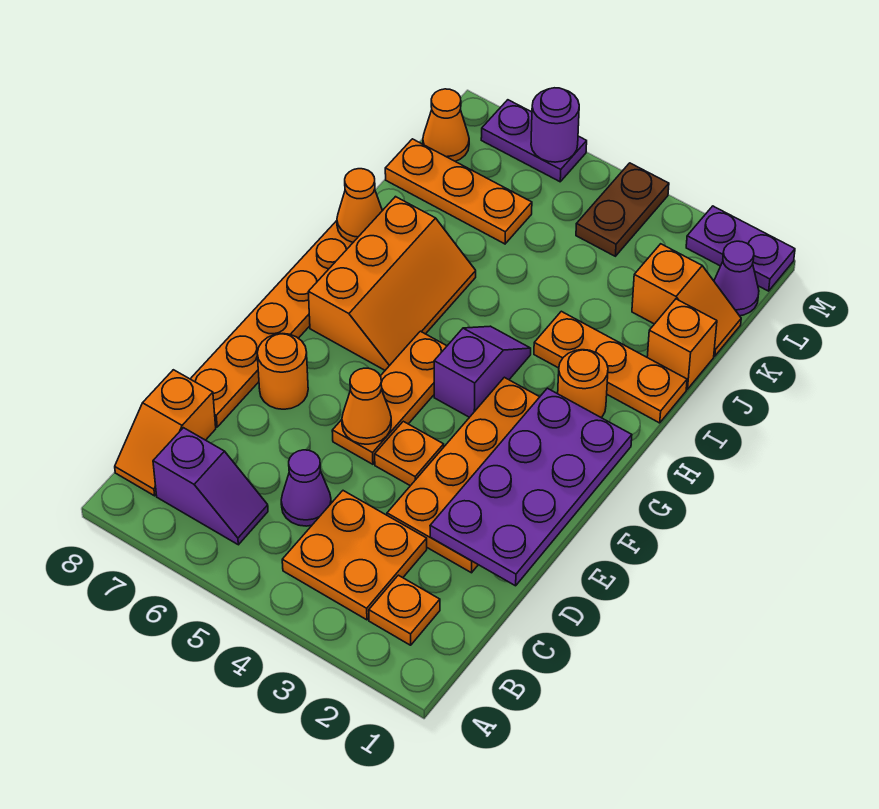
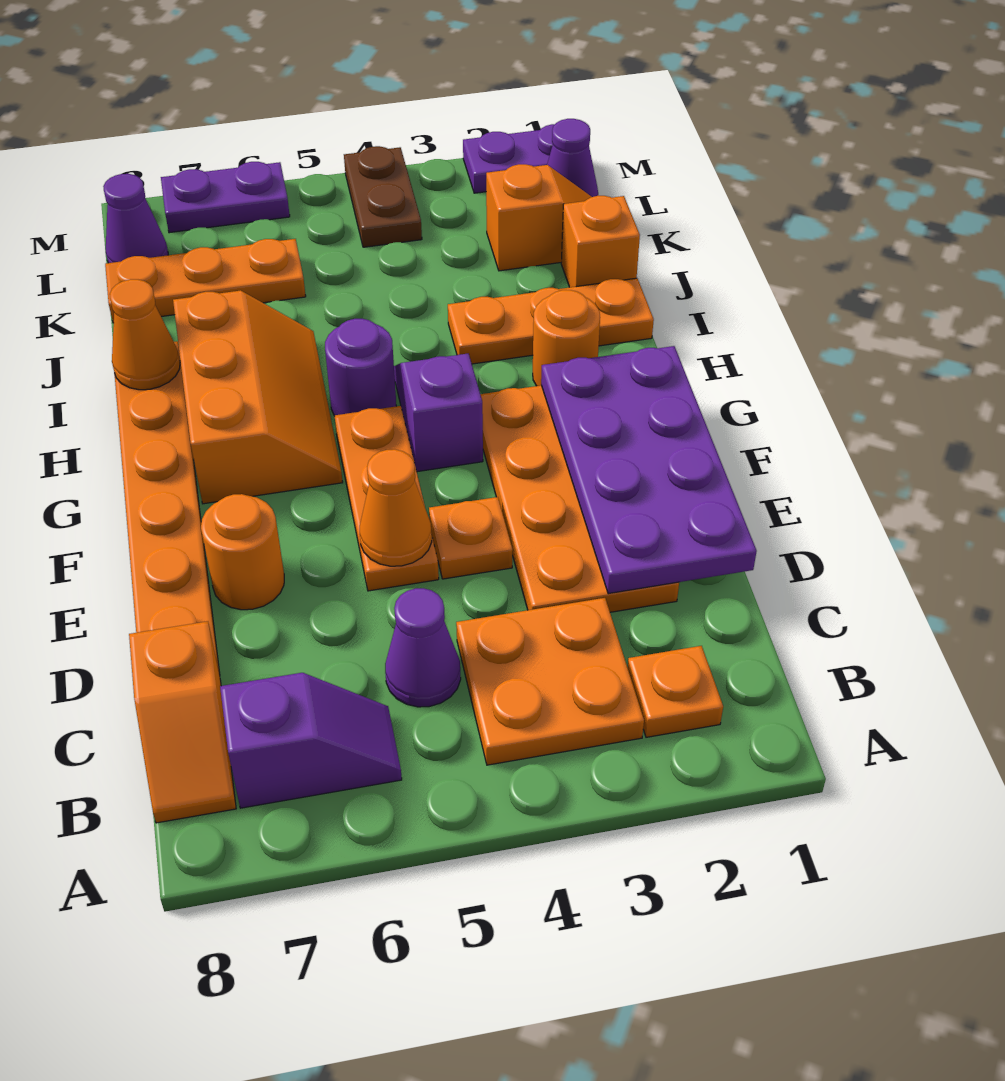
orange cone L8 level 1 -> purple cone L8 level 1
purple round brick M6 level 2 -> purple round brick H5 level 1

